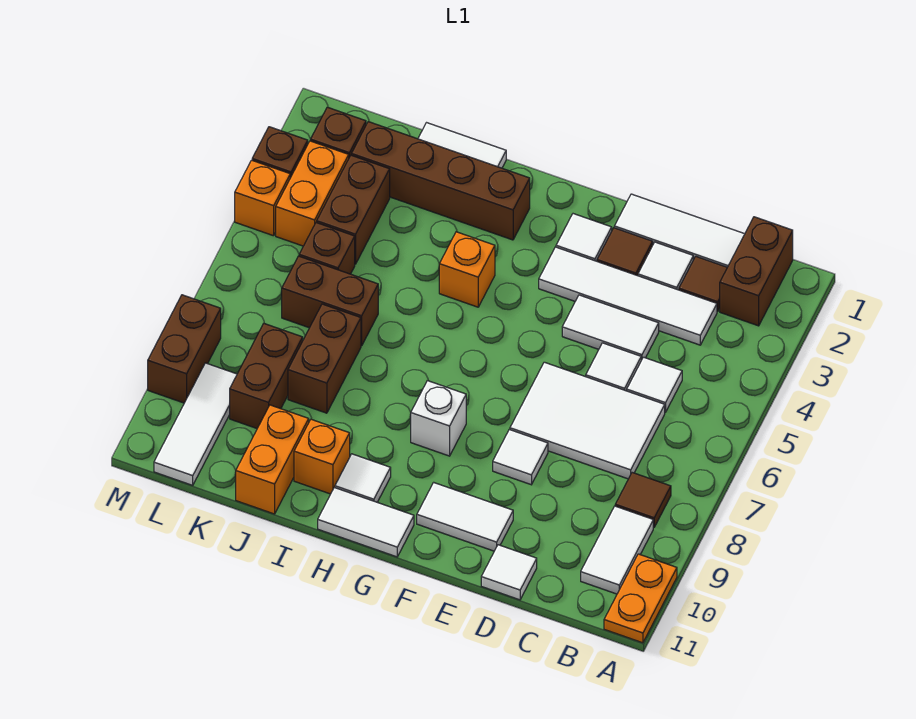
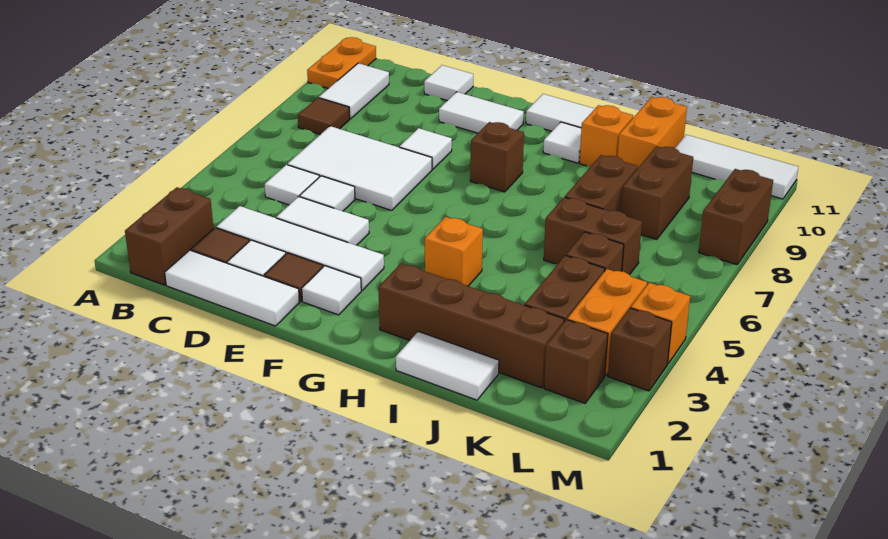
white brick G8 level 1 -> brown brick G8 level 1
white tile L9:L11 level 1 -> white tile K11:M11 level 1

